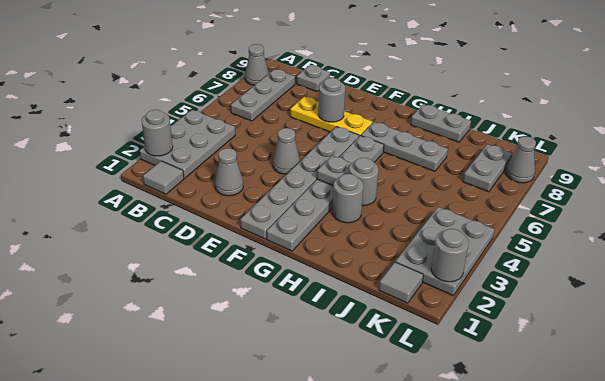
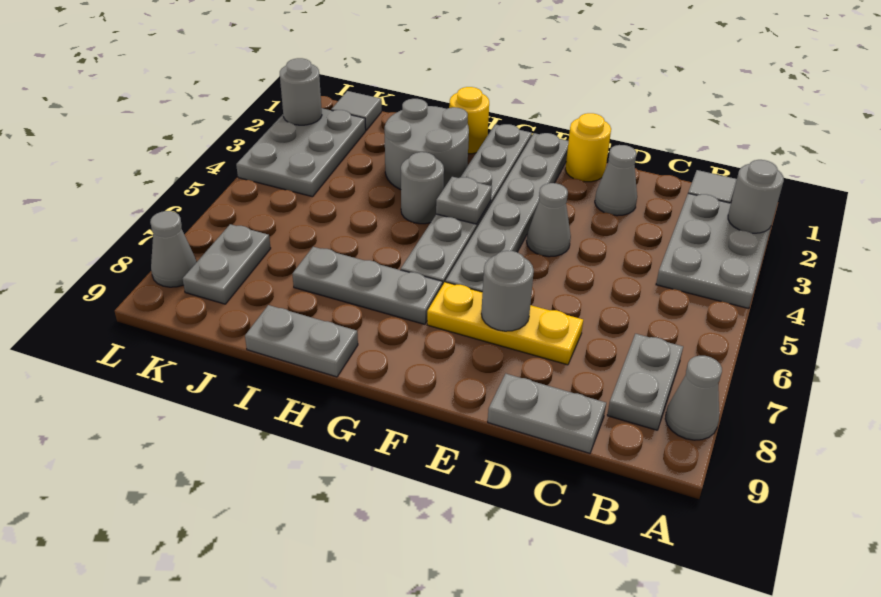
grey plate B6:B8 level 1 -> grey plate B7:B8 level 1
grey plate C9 level 1 -> grey plate C9:D9 level 1
none -> yellow round brick E1 level 1
none -> yellow round brick H1 level 1
grey round brick H3 level 1 -> grey round brick H2:I3 level 1

